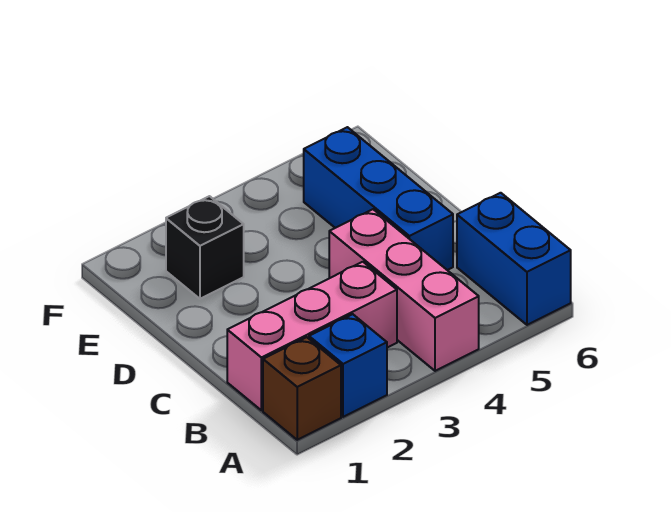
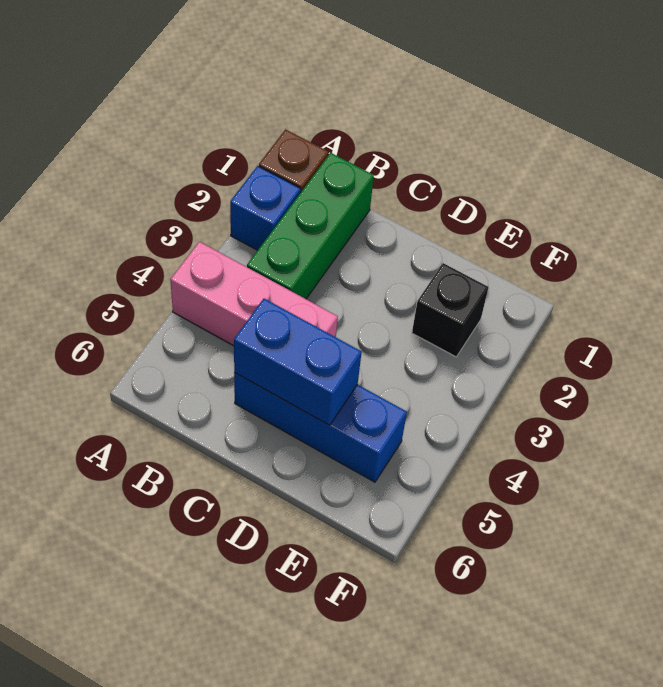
blue brick A6:B6 level 1 -> blue brick C5:D5 level 2
pink brick B1:B3 level 1 -> green brick B1:B3 level 1

